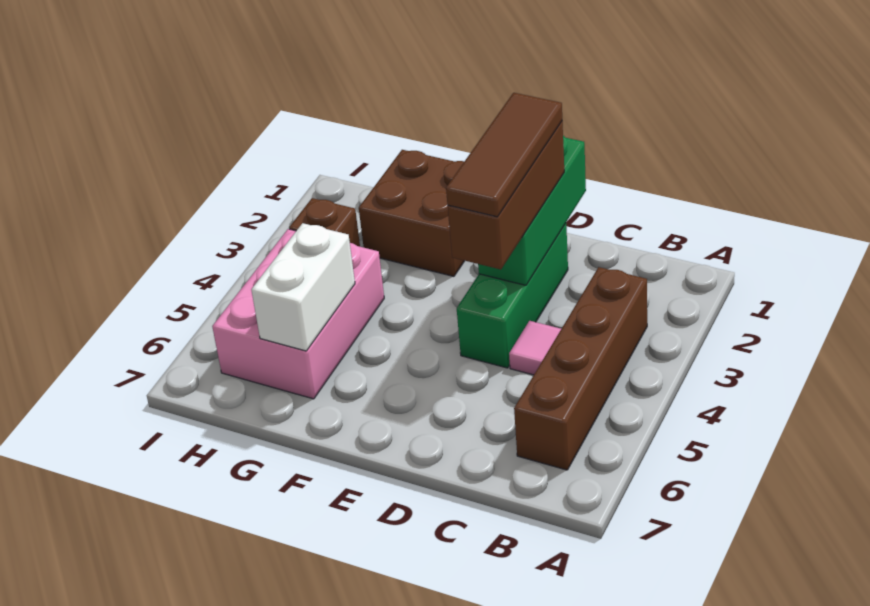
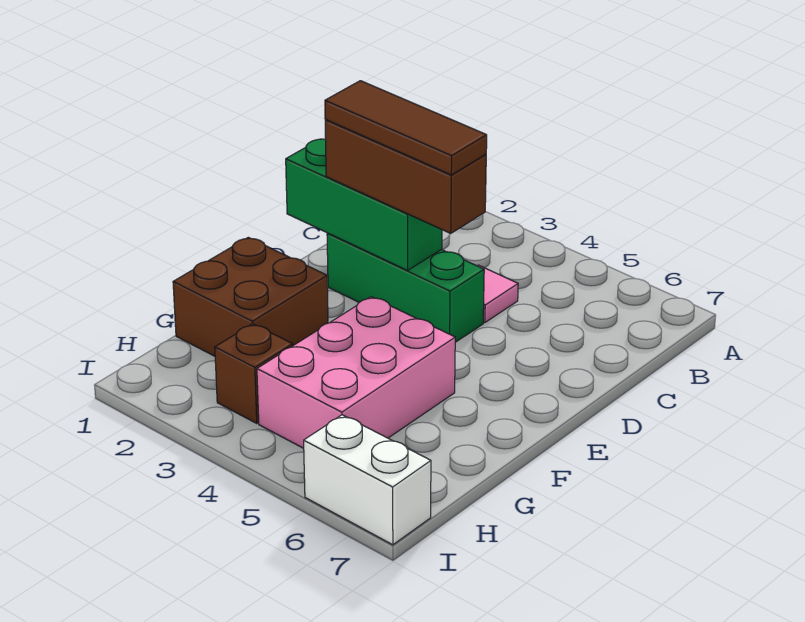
brown brick B3:B6 level 1 -> none
pink brick G4:H6 level 1 -> pink brick F4:H5 level 1
white brick G5:G6 level 2 -> white brick I6:I7 level 1

